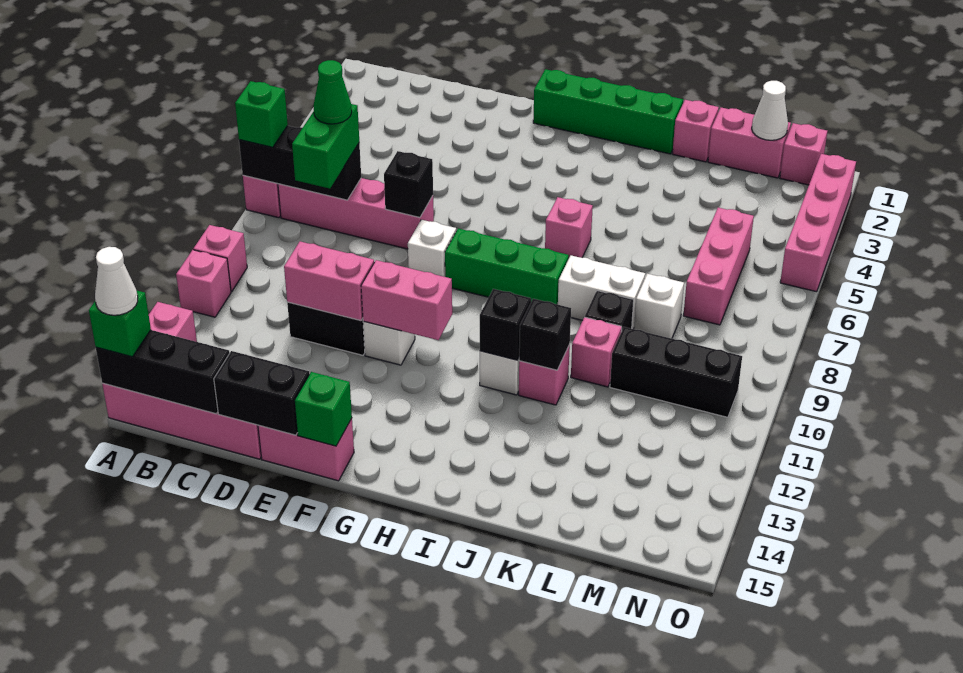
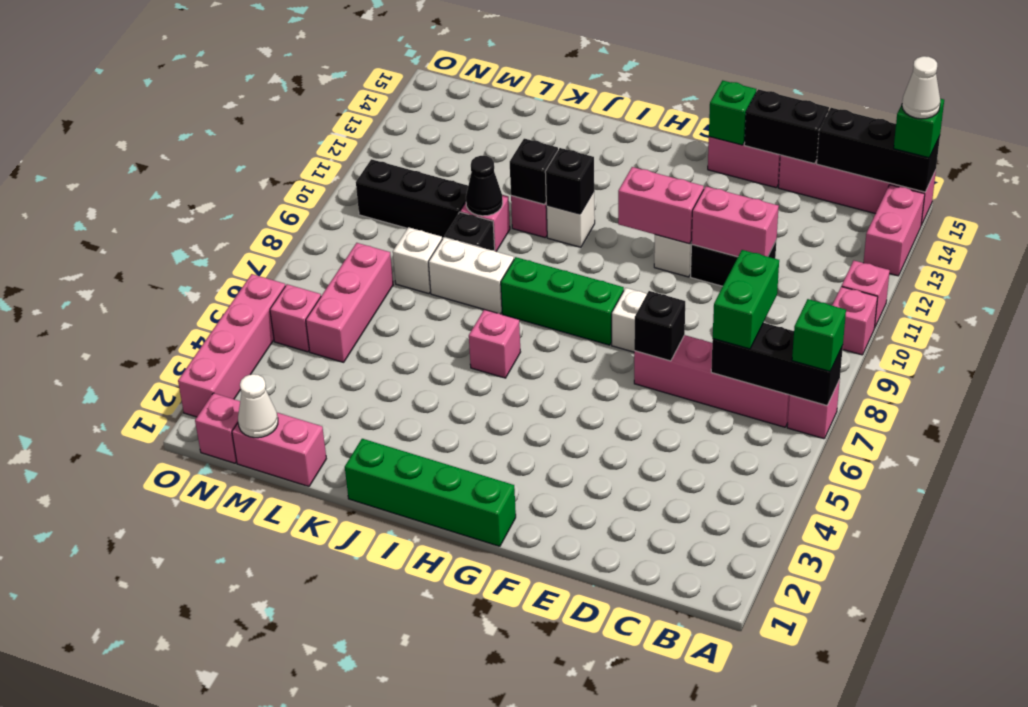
green cone C7 level 4 -> none
pink brick K1 level 1 -> pink brick N5 level 1
none -> black cone K10 level 2

